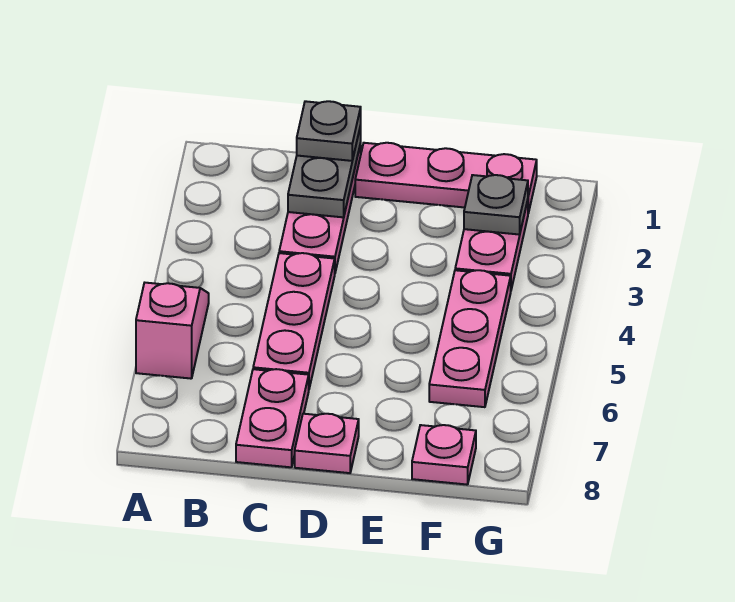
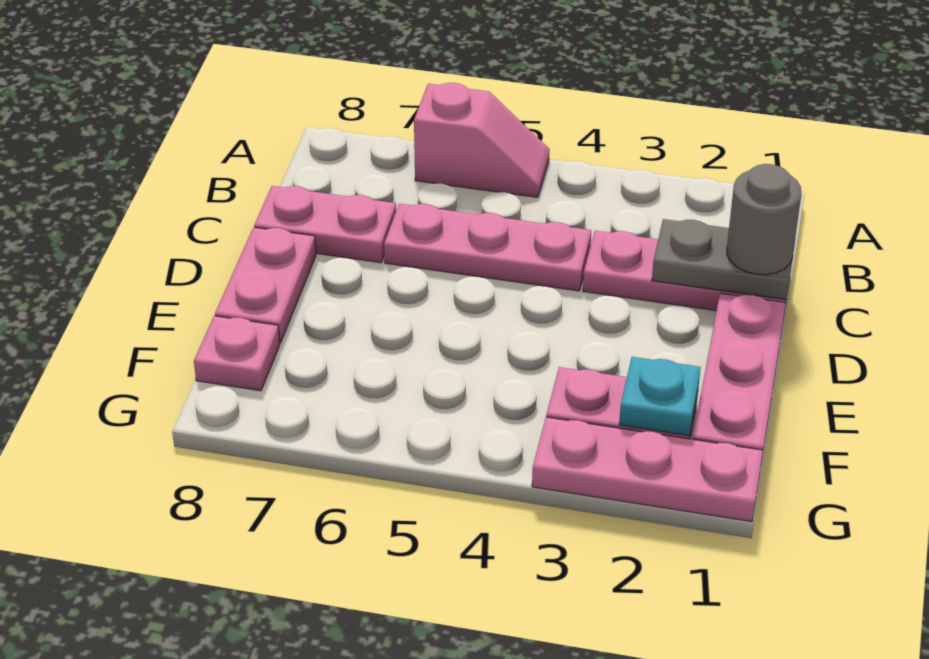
grey plate C1 level 3 -> grey round brick C1 level 3
pink plate D8 level 1 -> pink plate D8:E8 level 1
grey plate F2 level 2 -> cyan plate F2 level 2
pink plate F4:F6 level 1 -> pink plate G1:G3 level 1

